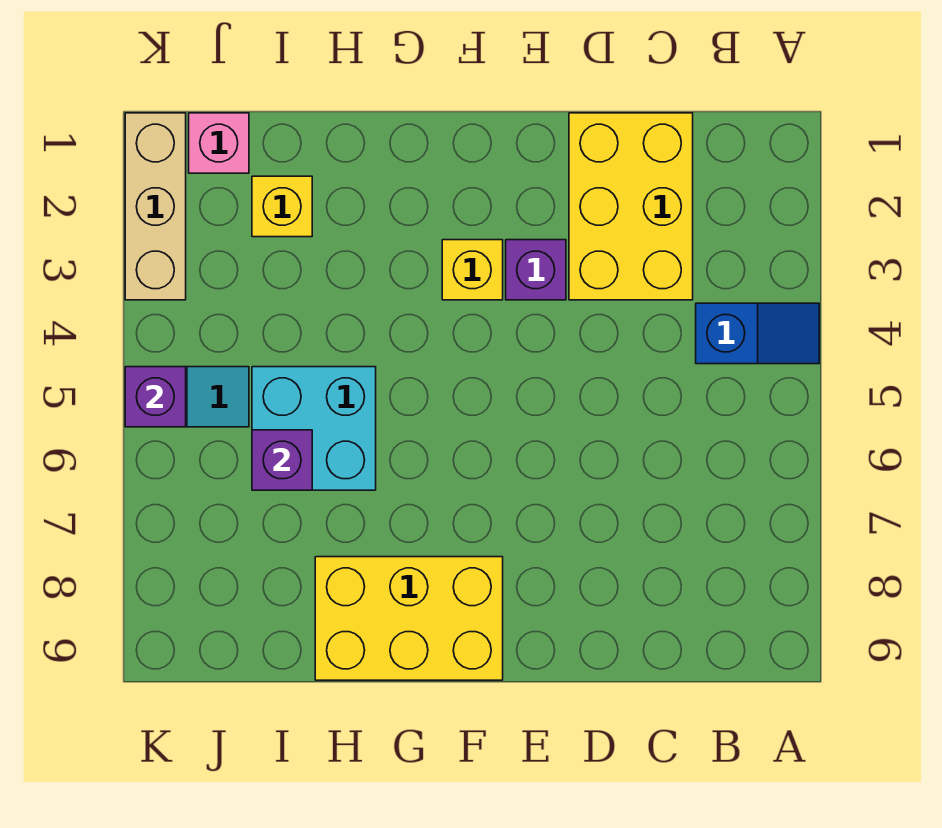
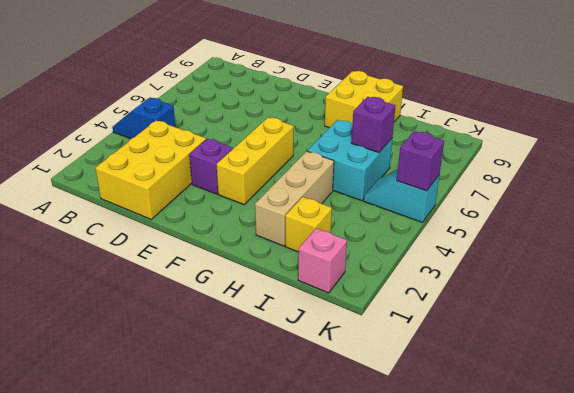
yellow brick F3 level 1 -> yellow brick F3:F5 level 1
yellow brick F8:H9 level 1 -> yellow brick G8:H9 level 1
tan brick K1:K3 level 1 -> tan brick H2:H4 level 1

